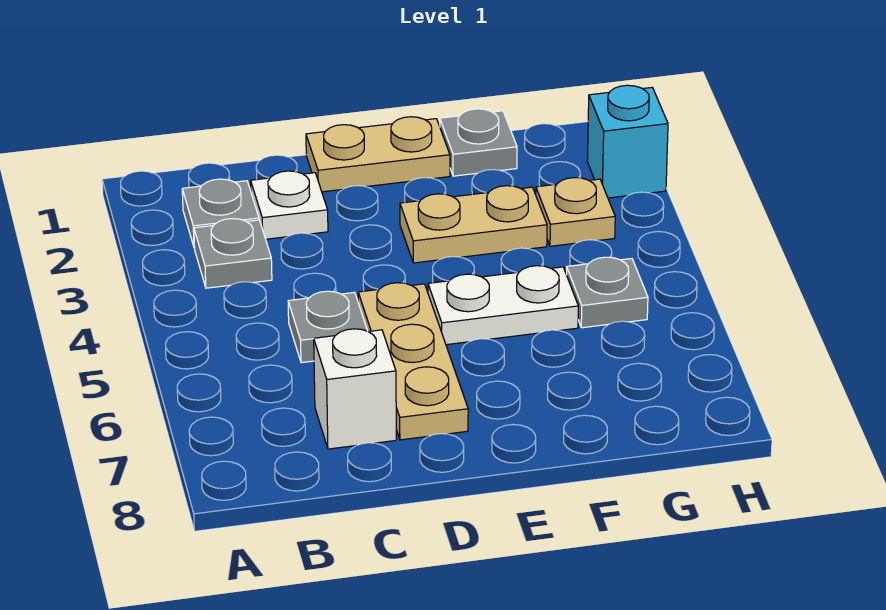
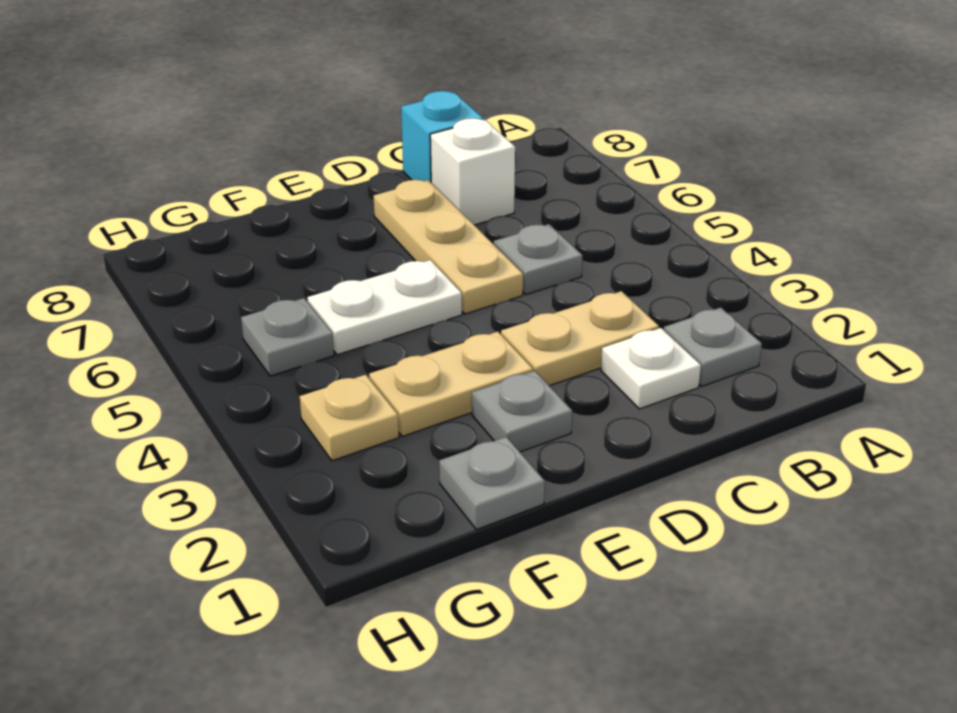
grey plate B3 level 1 -> grey plate E2 level 1
tan plate D1:E1 level 1 -> tan plate C3:D3 level 1
cyan brick H2 level 1 -> cyan brick C8 level 1

